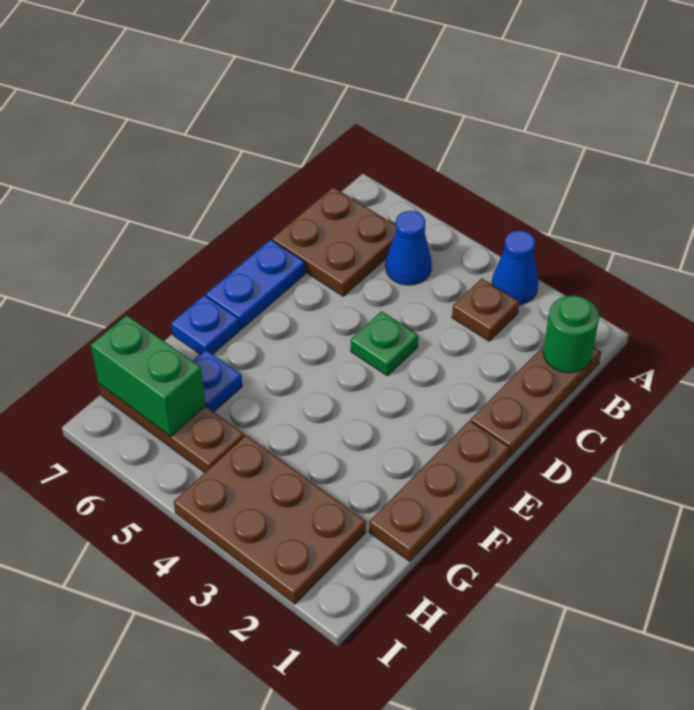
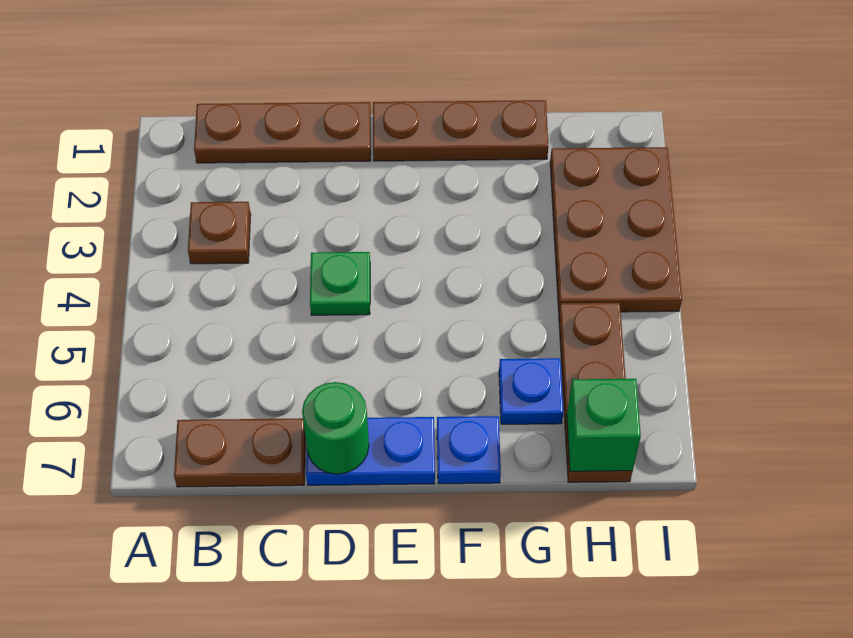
blue cone A3 level 1 -> none
green round brick B1 level 2 -> green round brick D7 level 2
blue cone B5 level 1 -> none
brown plate B6:C7 level 1 -> brown plate B7:C7 level 1
green brick H6:H7 level 2 -> green brick H7 level 2

